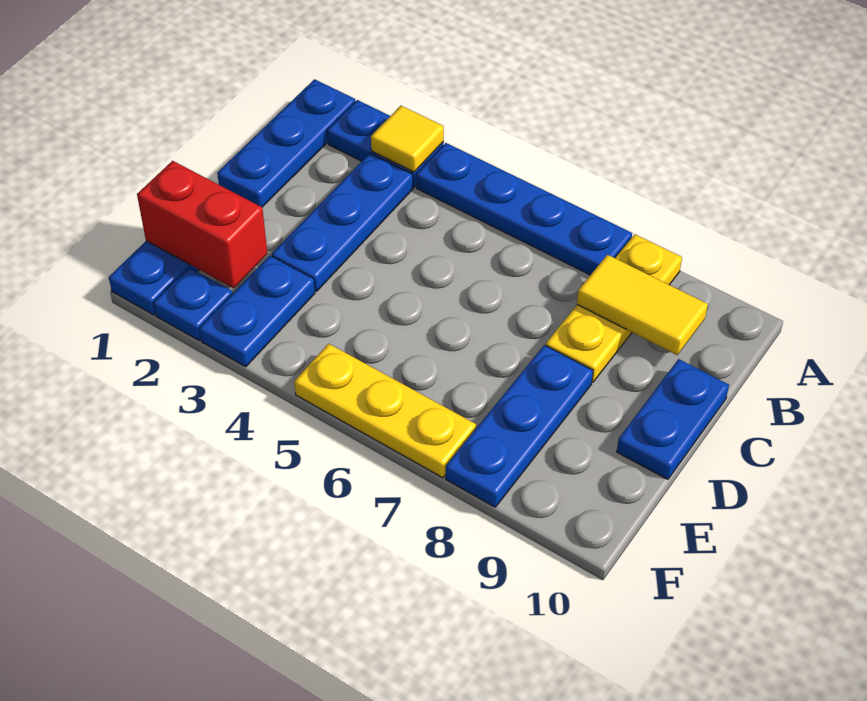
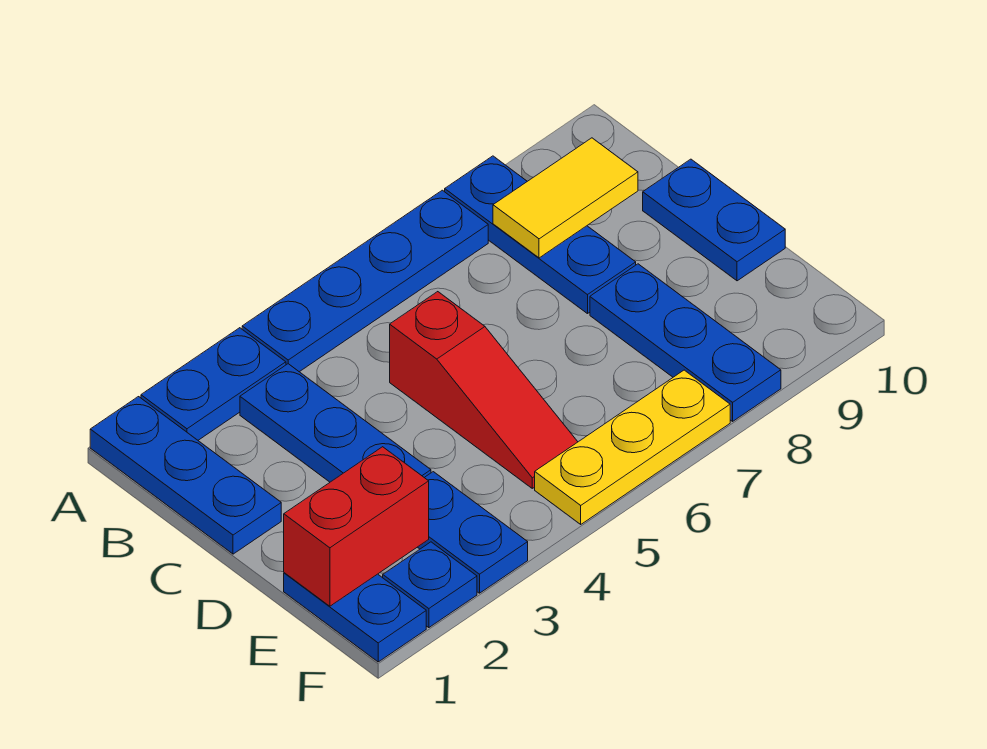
yellow tile A3 level 2 -> none
yellow plate A8:C8 level 1 -> blue plate A8:C8 level 1
none -> red slope C5:E5 level 1 top C

